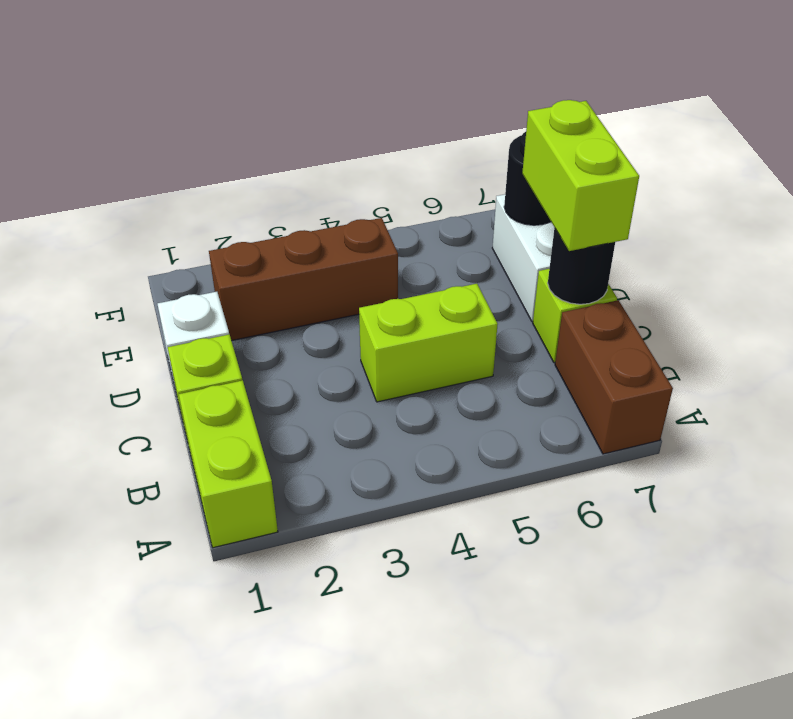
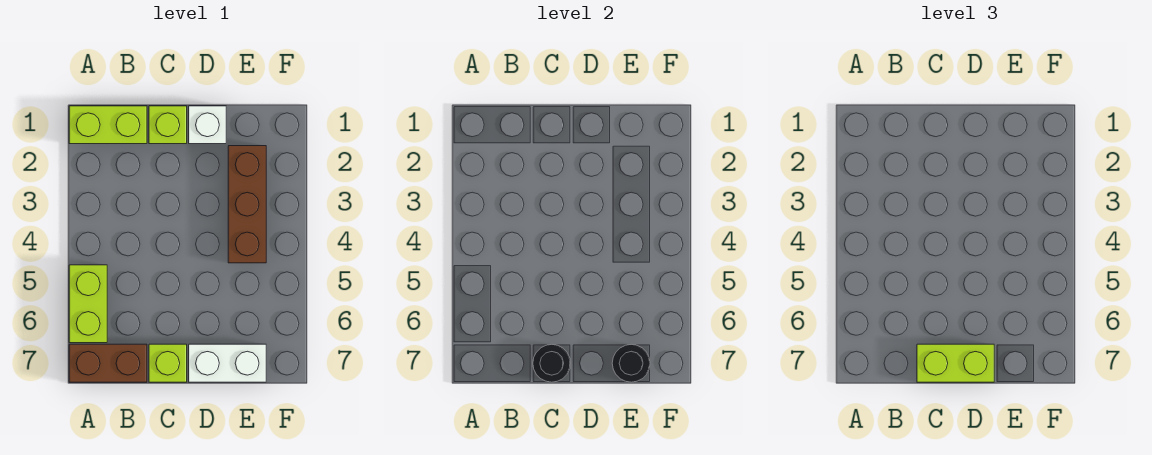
lime brick C4:C5 level 1 -> lime brick A5:A6 level 1

